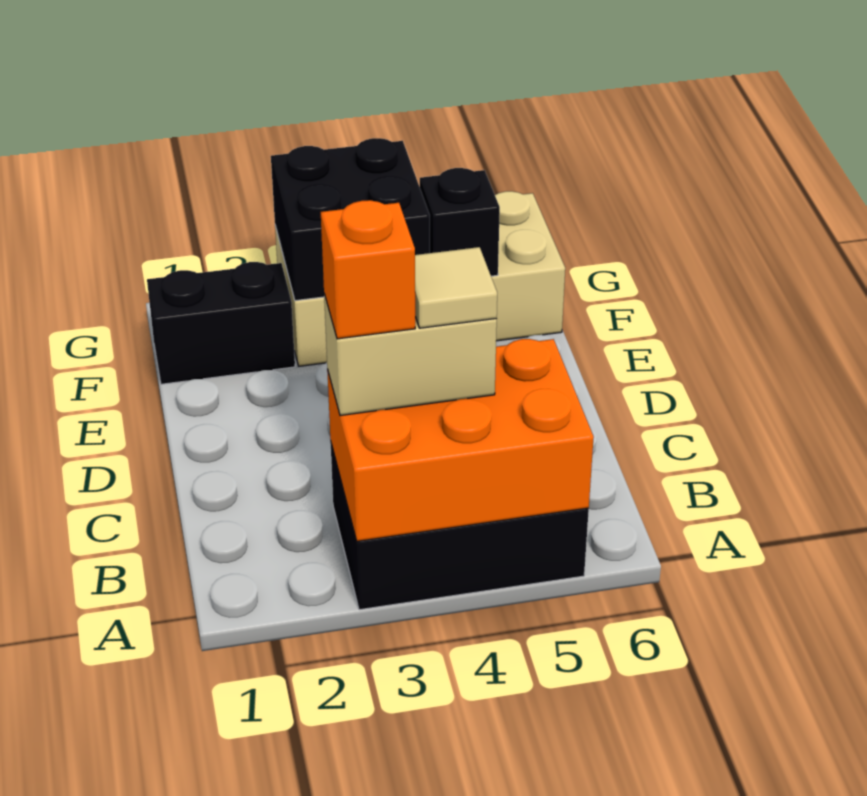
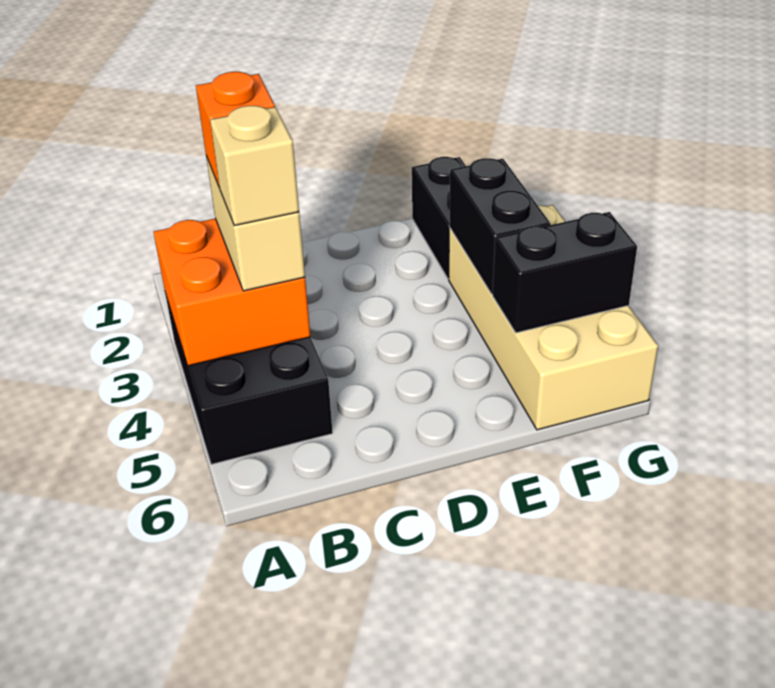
orange brick A3:B5 level 2 -> orange brick A3:B4 level 2
tan tile B4 level 4 -> tan brick B4 level 4
black brick F3:G4 level 2 -> black brick F3:F4 level 2
black brick F5 level 2 -> black brick F5:G5 level 2

